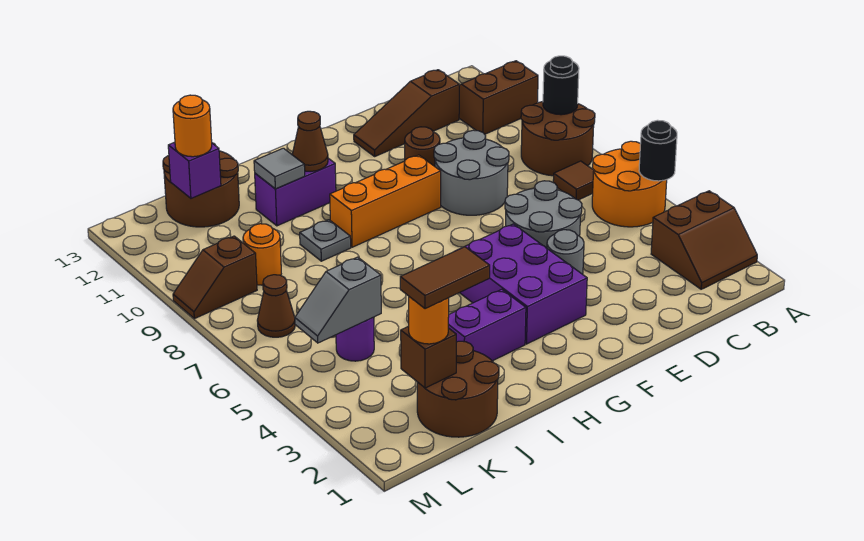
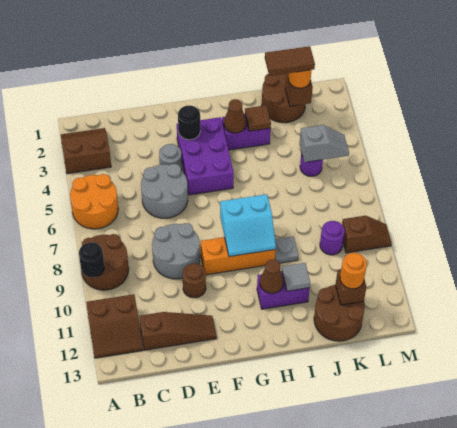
black round brick A5 level 2 -> black round brick F3 level 2
brown tile B7 level 1 -> brown tile I3 level 2
none -> cyan slope G8:H9 level 2 top 8
orange round brick K9 level 1 -> purple round brick K9 level 1
purple brick K12 level 2 -> brown brick K12 level 2
brown cone L7 level 1 -> brown cone H3 level 2

